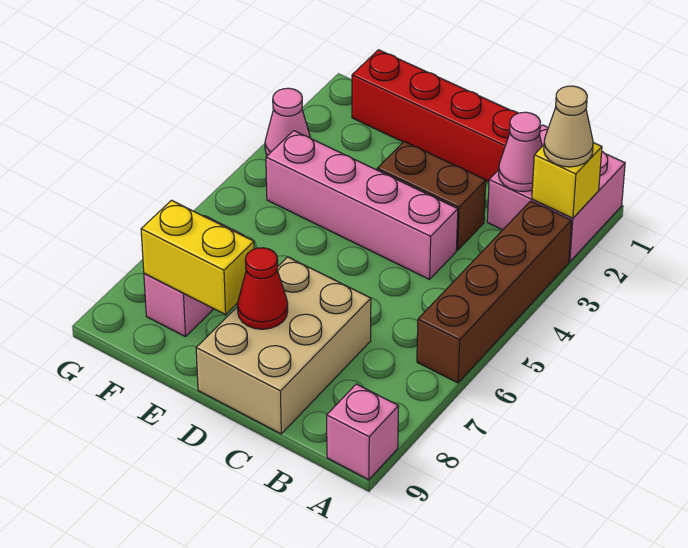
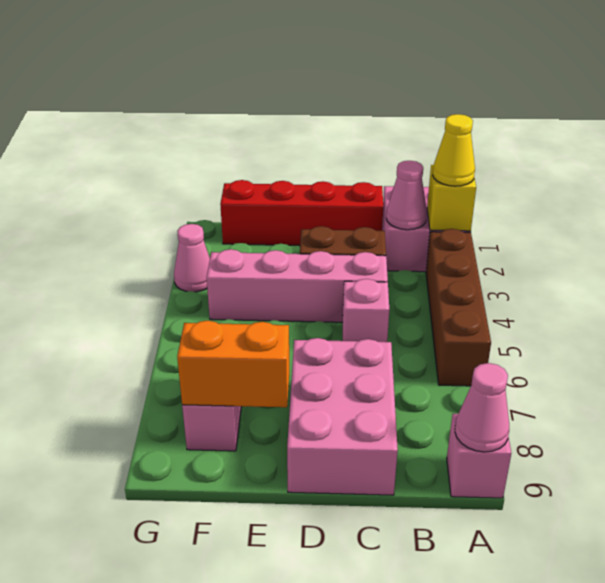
tan cone A2 level 3 -> yellow cone A2 level 3
none -> pink cone A9 level 2
none -> pink brick C5 level 1
tan brick C7:D9 level 1 -> pink brick C7:D9 level 1
red cone D8 level 2 -> none
yellow brick E8:F8 level 2 -> orange brick E8:F8 level 2

